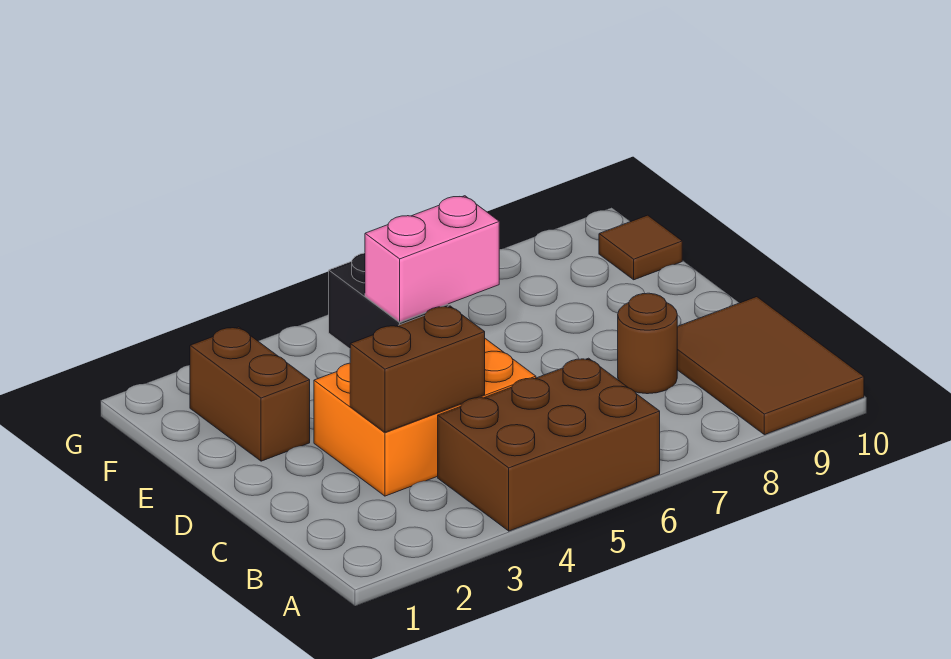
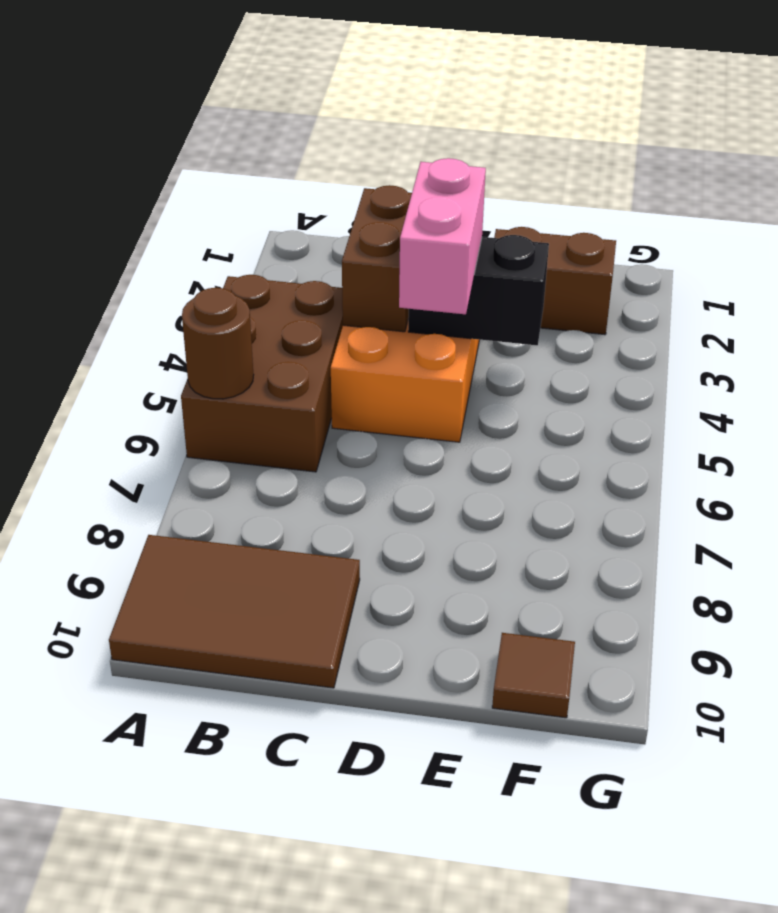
brown round brick C8 level 1 -> brown round brick A6 level 2

